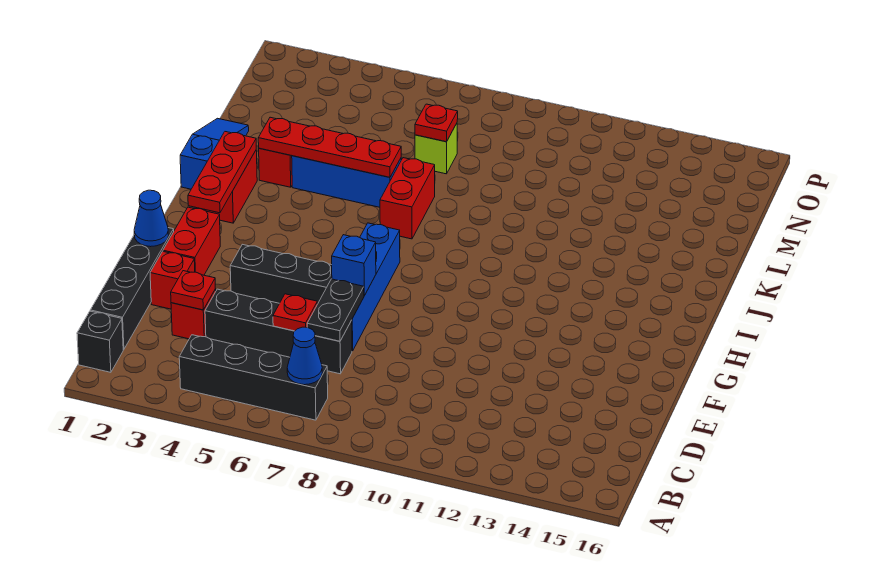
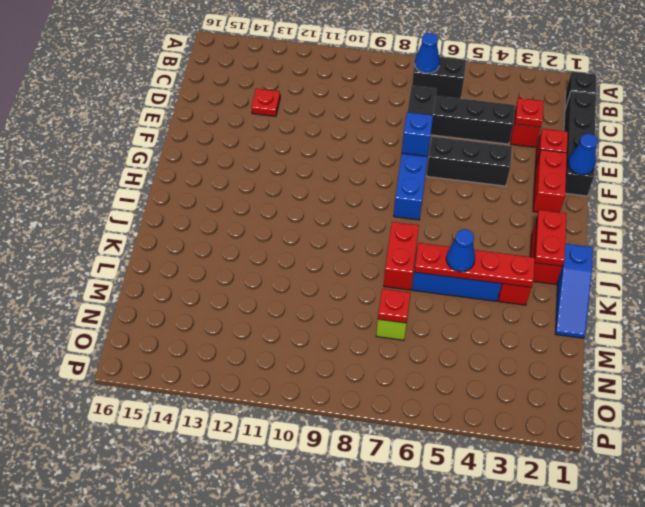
black brick B4:B7 level 1 -> black brick B6:B7 level 1
red plate D6 level 2 -> red plate D13 level 1
red plate H2:J2 level 2 -> red plate I2:J2 level 2
none -> blue cone K5 level 3

